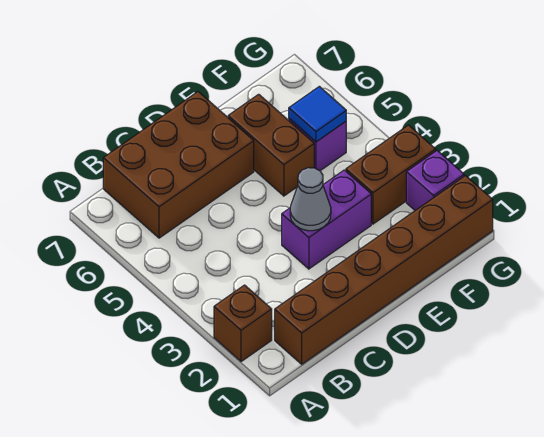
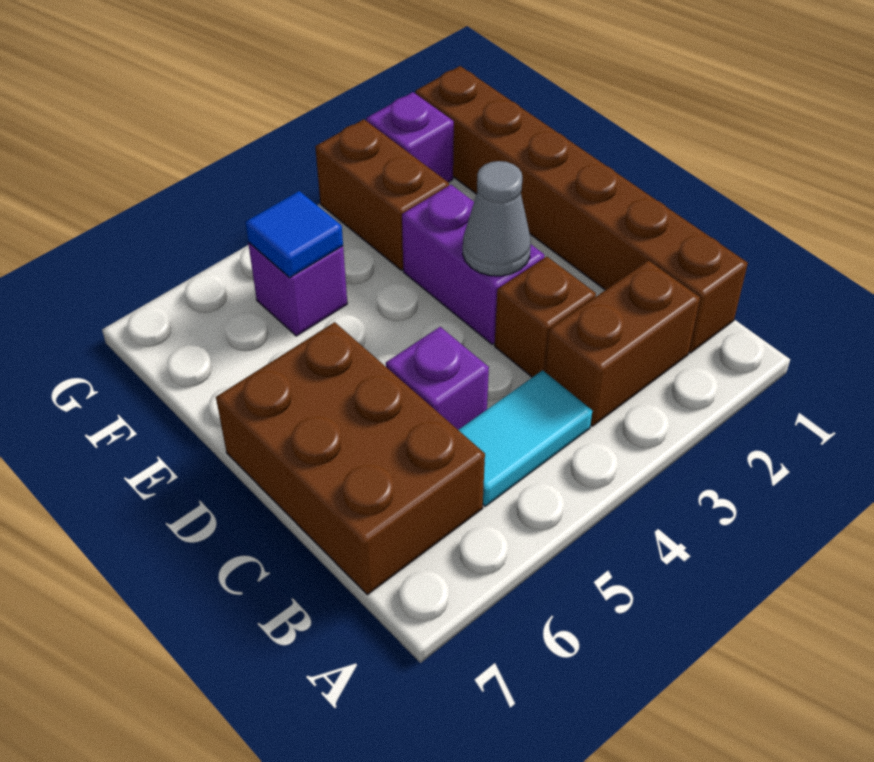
brown brick A2 level 1 -> brown brick C3 level 1
none -> cyan tile B4:B5 level 1
none -> purple brick C5 level 1
brown brick E5:E6 level 1 -> brown brick B2:B3 level 1

